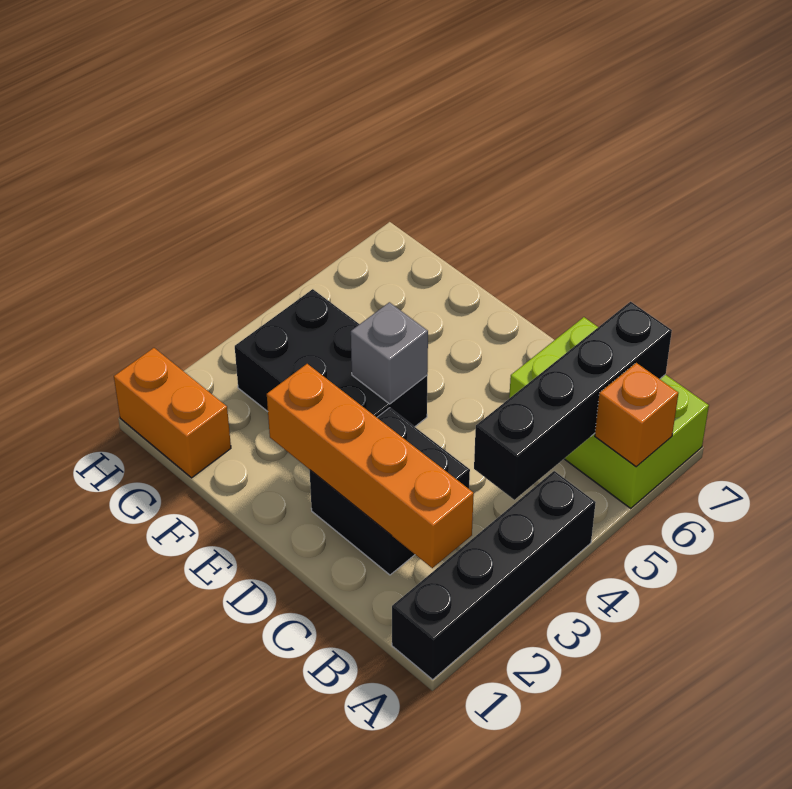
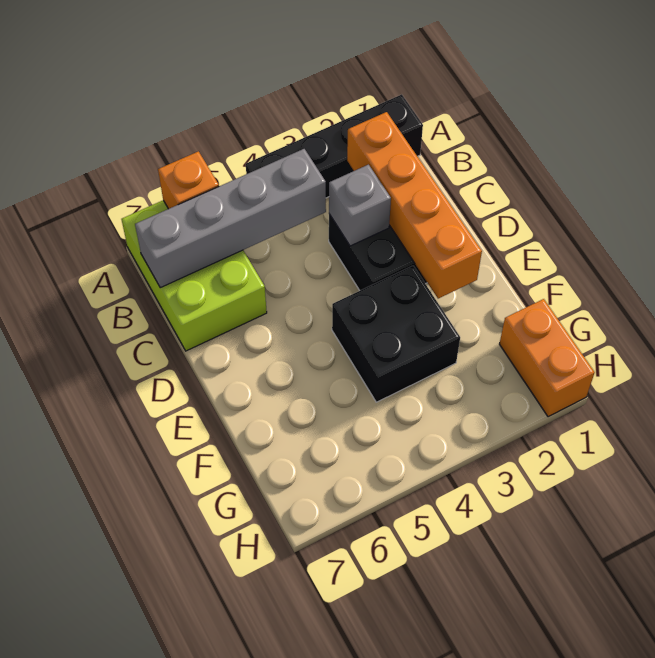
black brick B4:B7 level 2 -> grey brick B4:B7 level 2
black brick E3:G4 level 1 -> black brick E3:F4 level 1
grey brick E4 level 2 -> grey brick C3 level 2

